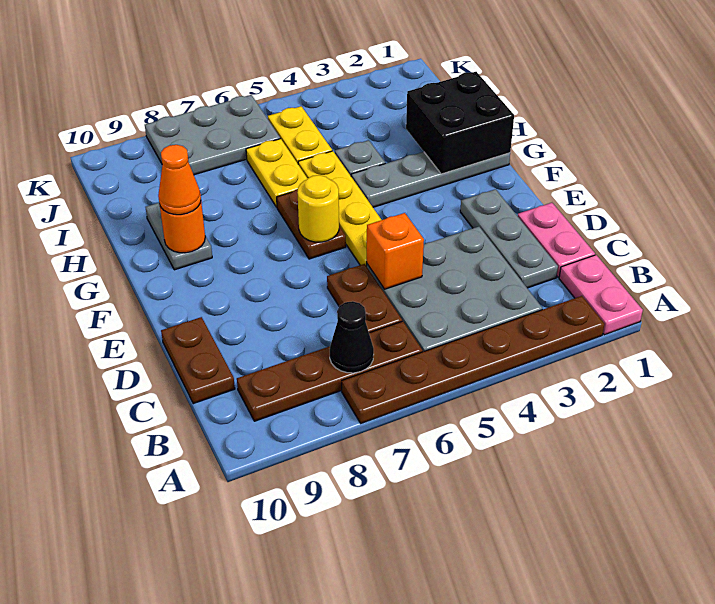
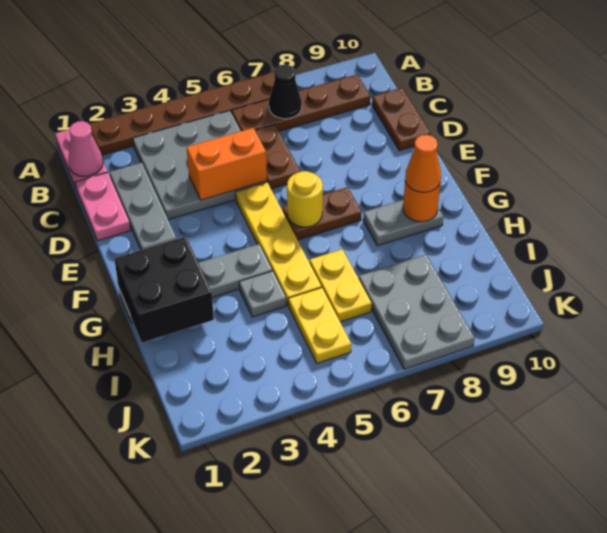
none -> pink cone B1 level 2
orange brick D5 level 2 -> orange brick D4:D5 level 2
brown plate F6:G6 level 1 -> brown plate F6:F7 level 1
grey plate G9:H9 level 1 -> grey plate G8:G9 level 1
grey plate J6:K8 level 1 -> grey plate I7:K8 level 1

